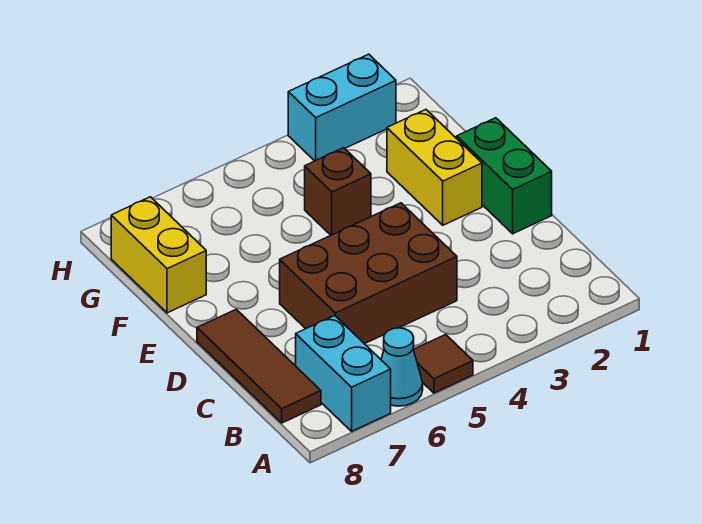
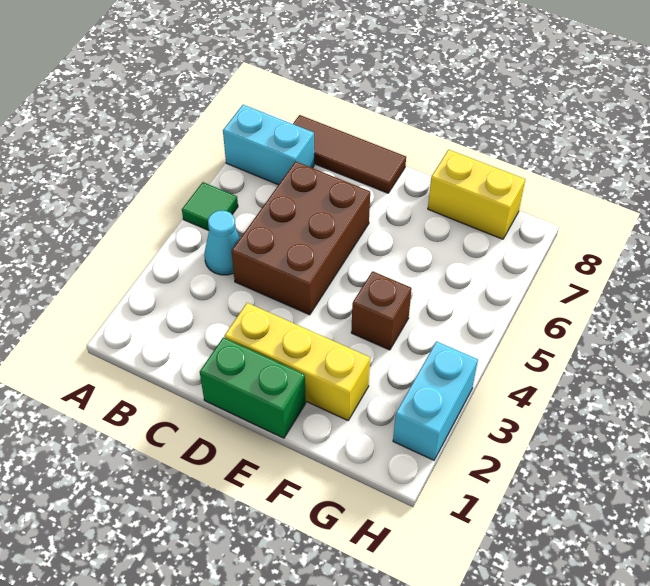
brown tile A5 level 1 -> green tile A5 level 1
cyan cone A6 level 1 -> cyan cone B4 level 1
yellow brick E2:F2 level 1 -> yellow brick D2:F2 level 1

